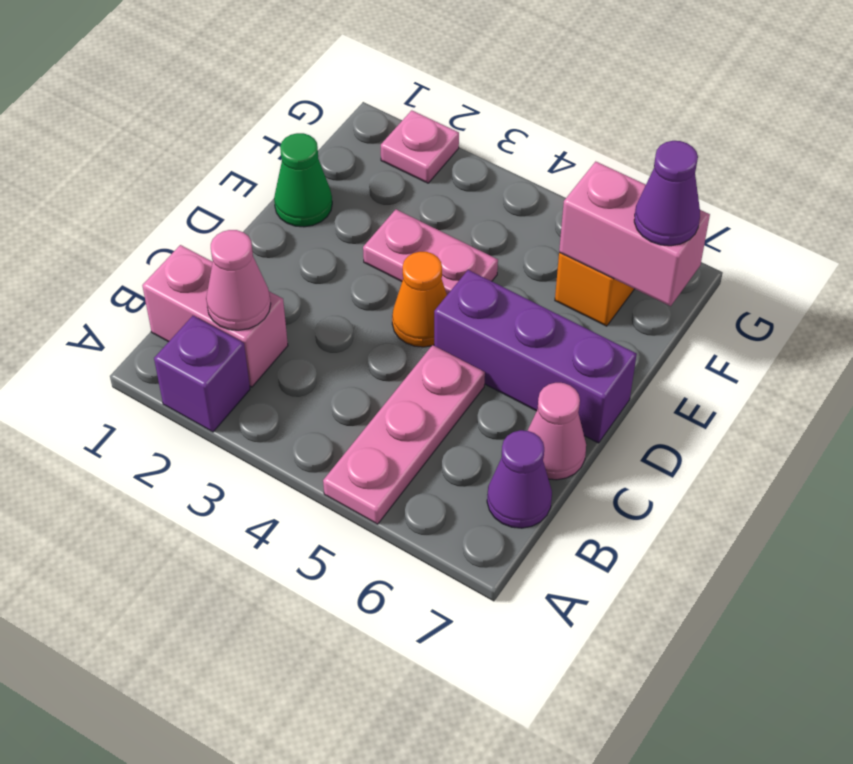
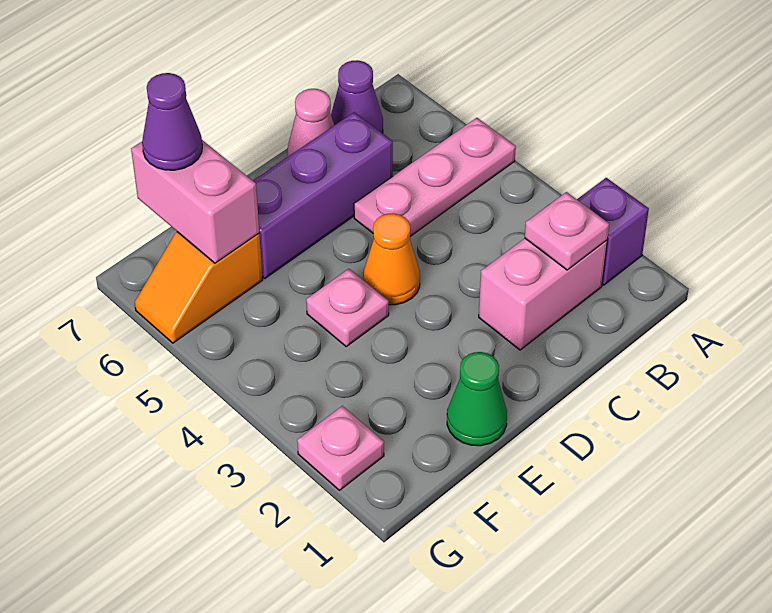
pink brick B1:B2 level 1 -> pink brick B2:C2 level 1
pink cone B2 level 2 -> pink plate B2 level 2
purple brick D5:D7 level 1 -> purple brick C6:E6 level 1
pink plate E3:E4 level 1 -> pink plate E4 level 1

